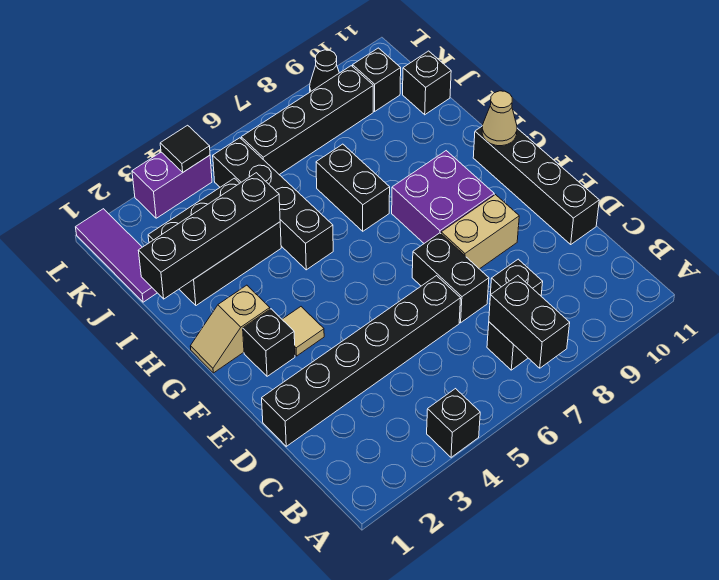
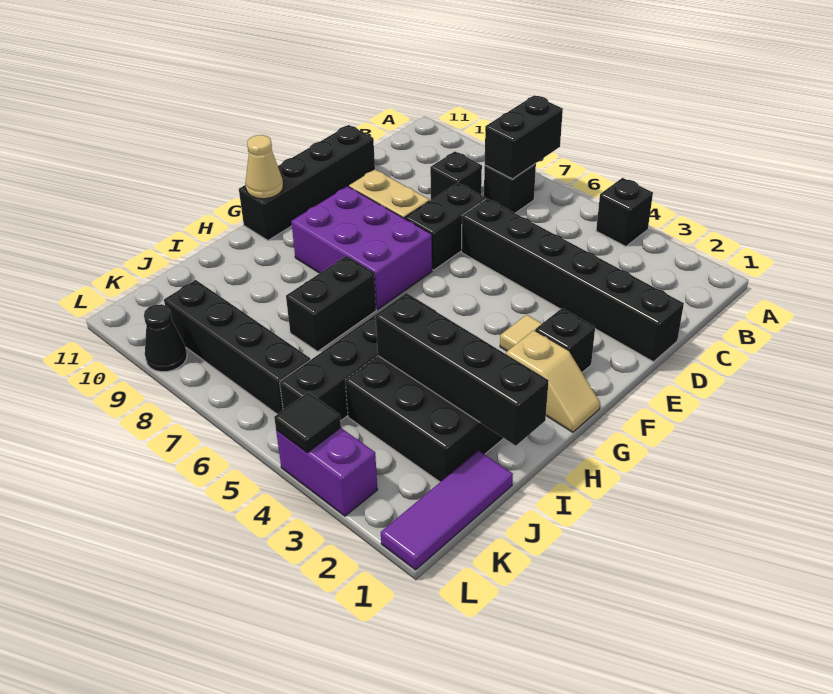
purple brick F8:G9 level 1 -> purple brick F7:G9 level 1
black brick J11 level 1 -> none
black brick K10 level 1 -> none

